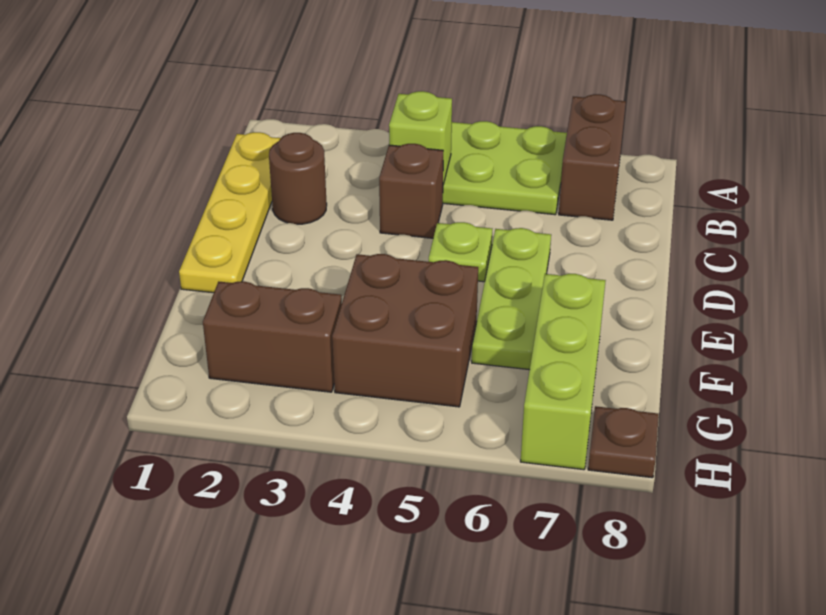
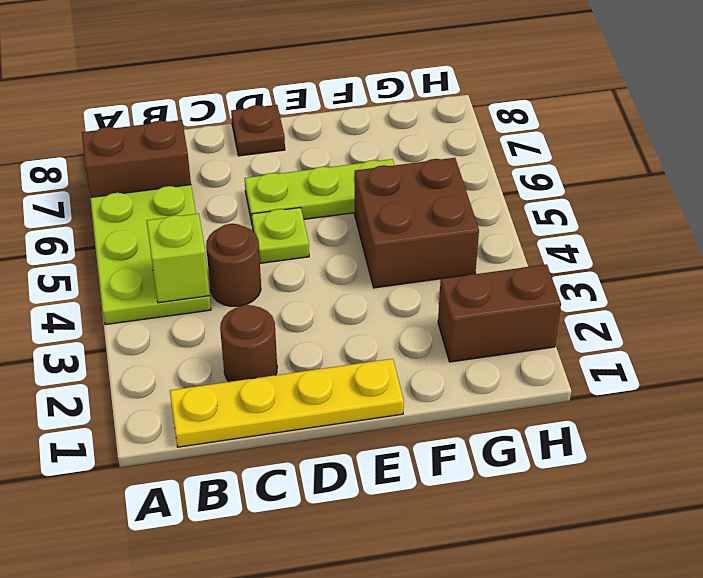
brown brick C4 level 1 -> brown round brick C4 level 1
lime brick F7:H7 level 1 -> none
brown brick G2:G3 level 1 -> brown brick G2:H2 level 1
brown plate H8 level 1 -> brown plate D8 level 1

